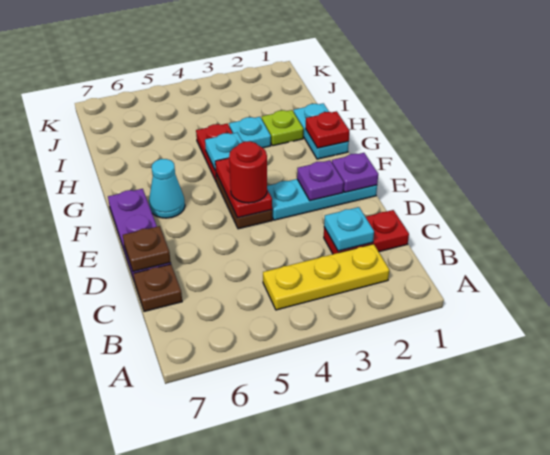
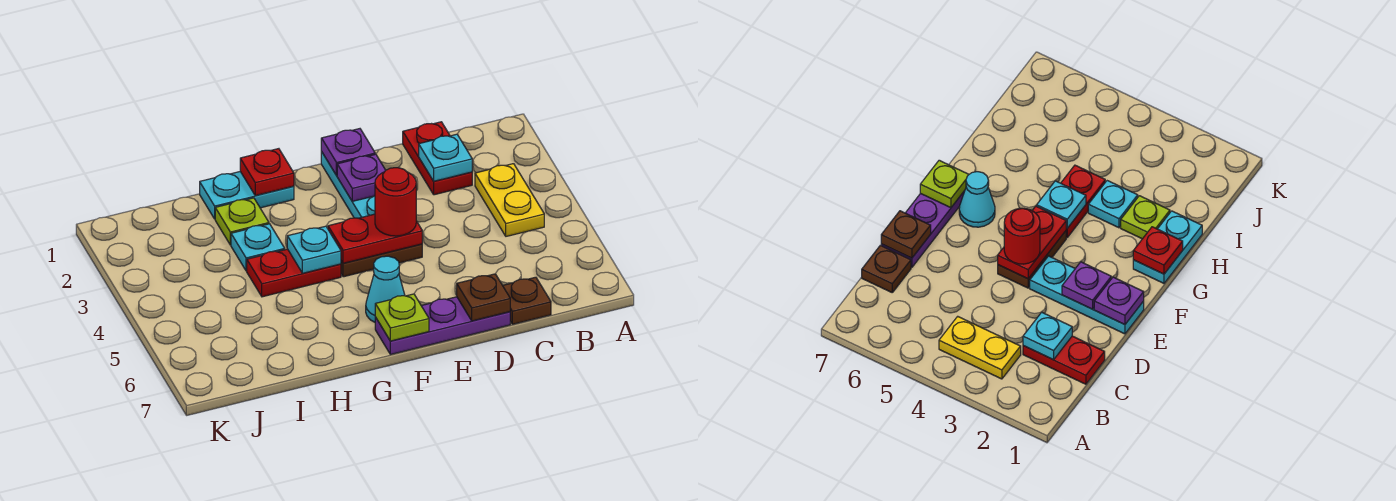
yellow plate B2:B4 level 1 -> yellow plate B3:B4 level 1
none -> lime plate F7 level 2

